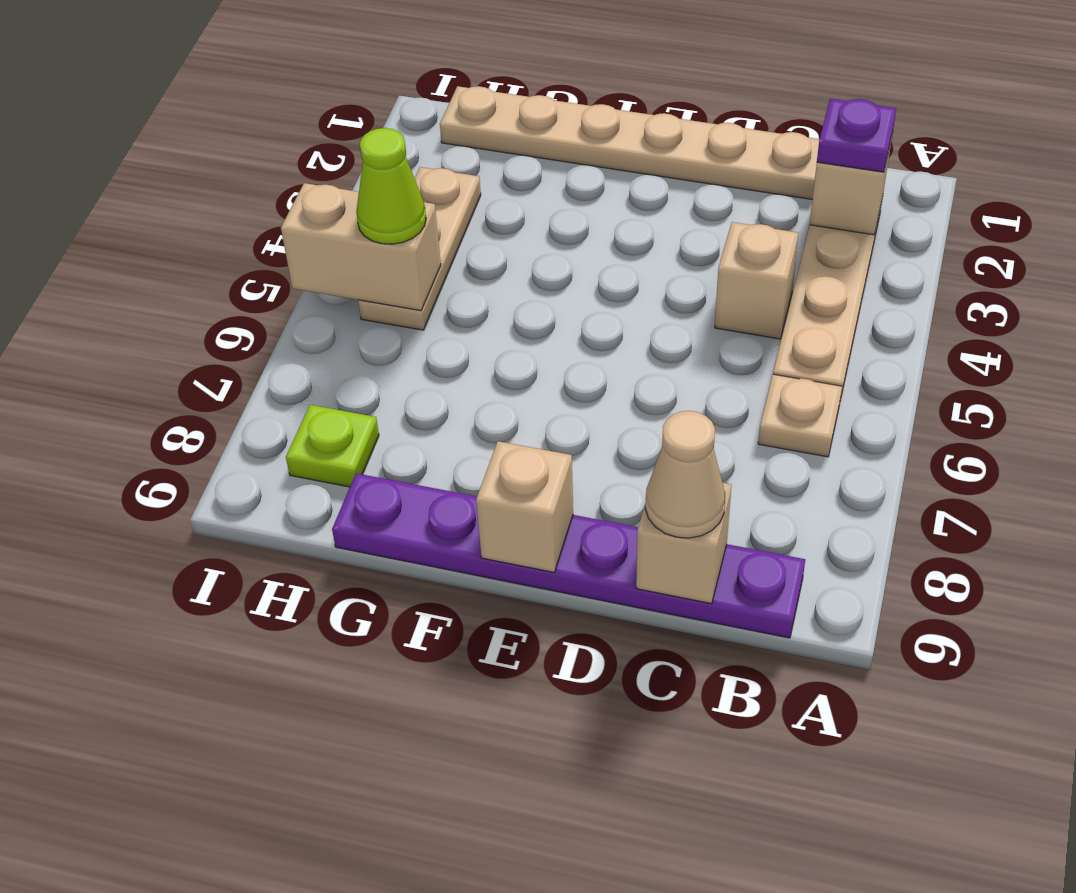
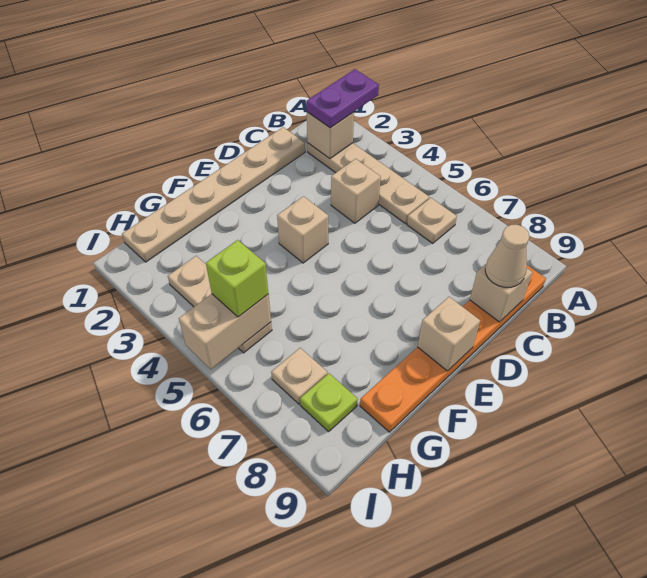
purple plate B2 level 3 -> purple plate A2:B2 level 3
purple plate B9:G9 level 1 -> orange plate B9:G9 level 1
none -> tan brick E4 level 1
lime cone H5 level 3 -> lime brick H5 level 3
none -> tan plate H7 level 1

